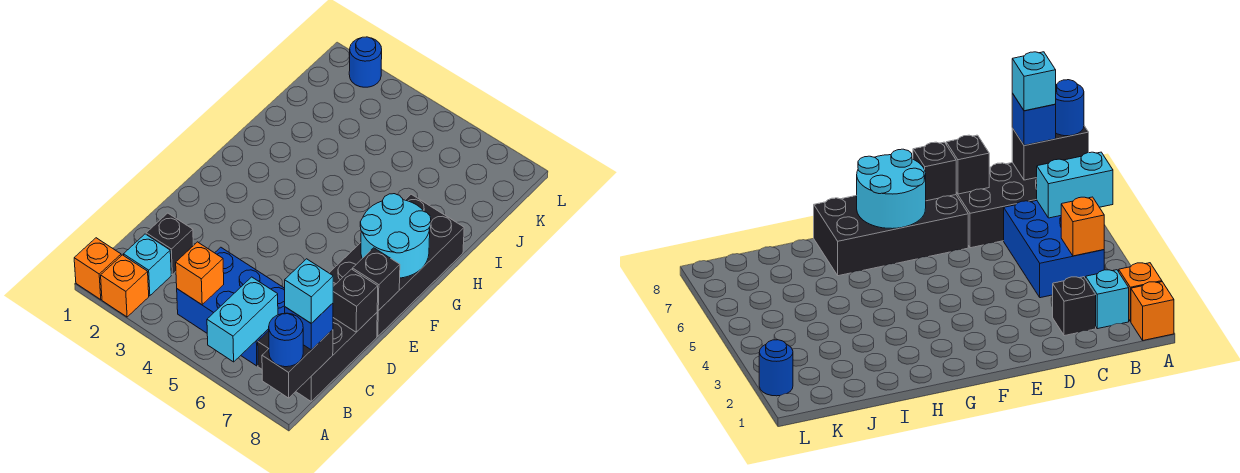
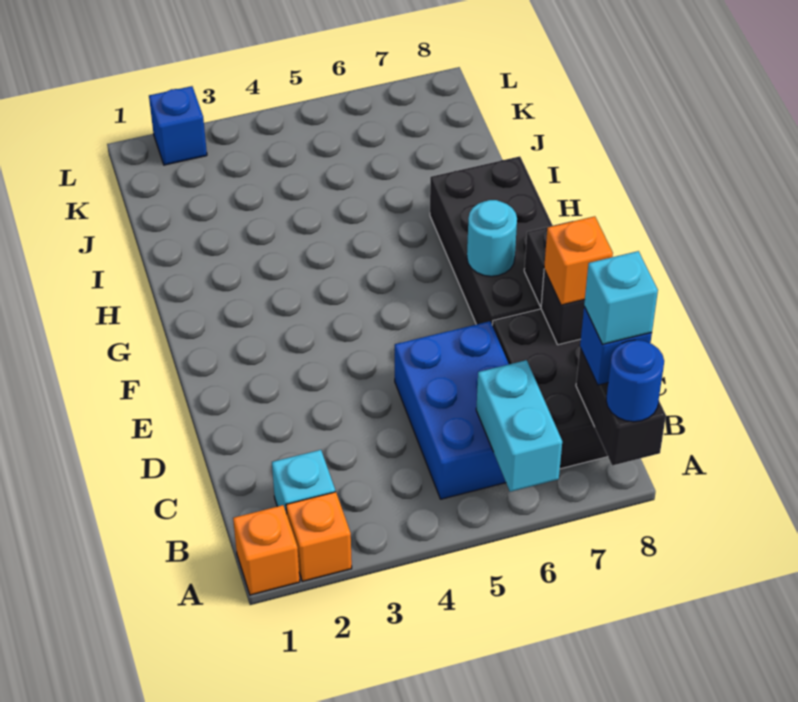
blue brick B4:C6 level 1 -> blue brick B5:D6 level 1
orange brick B4 level 2 -> orange brick D8 level 3
black brick C2 level 1 -> none
cyan round brick F7:G8 level 2 -> cyan round brick F7 level 2
blue round brick L2 level 1 -> blue brick L2 level 1

